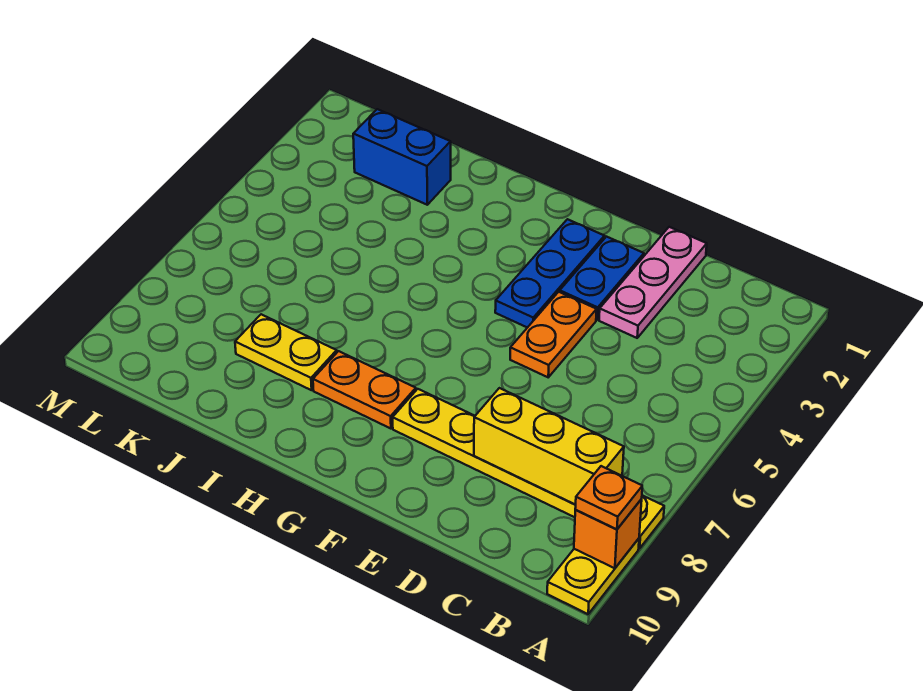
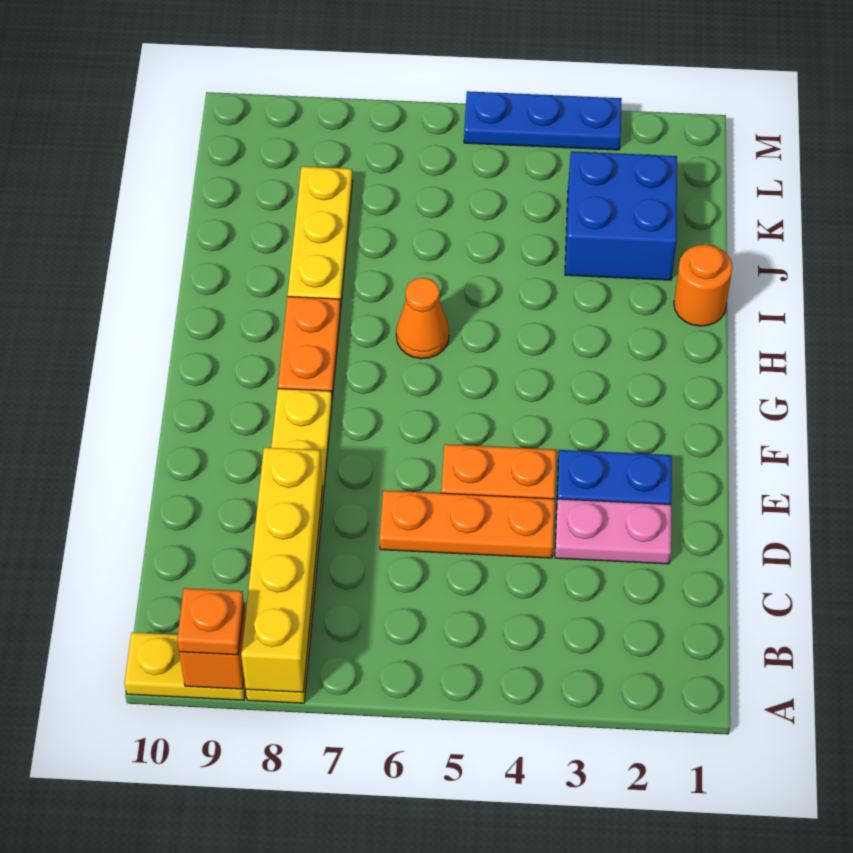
yellow brick B8:D8 level 2 -> yellow brick A8:D8 level 2
pink plate D1:D3 level 1 -> pink plate D2:D3 level 1
none -> orange plate D4:D6 level 1
blue plate F2:F4 level 1 -> blue plate M3:M5 level 1
none -> orange cone H6 level 1
none -> orange round brick I1 level 1
yellow plate I8:J8 level 1 -> yellow plate I8:K8 level 1
blue brick J2:K2 level 1 -> blue brick J2:K3 level 1

